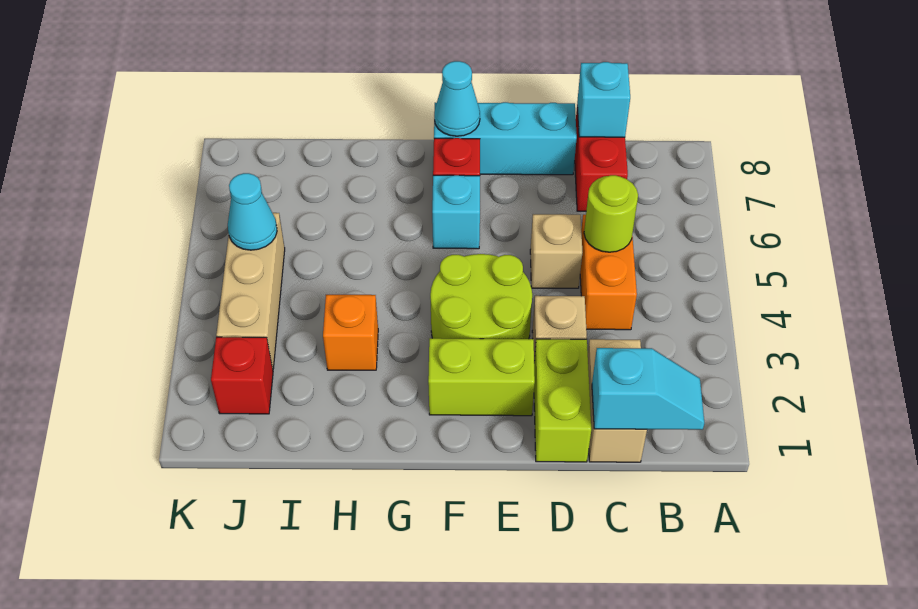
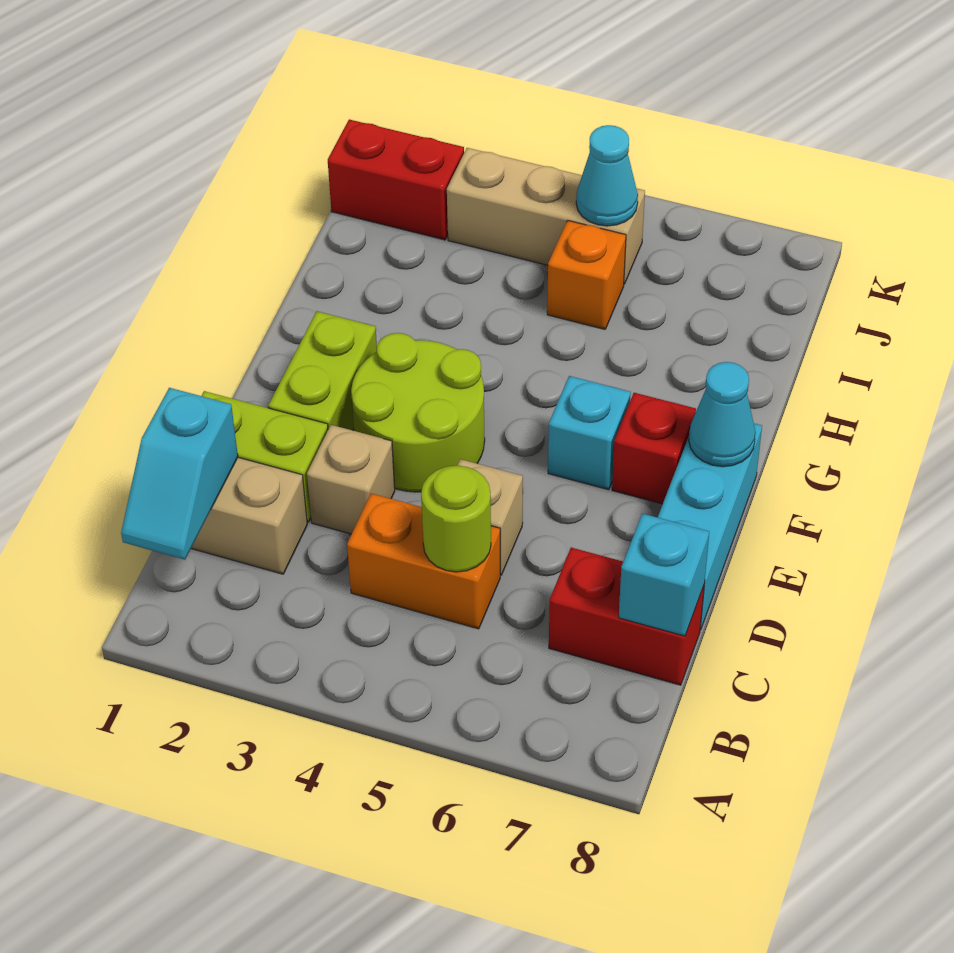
orange brick H3 level 1 -> orange brick I5 level 1
red brick J2 level 1 -> red brick J1:J2 level 1

